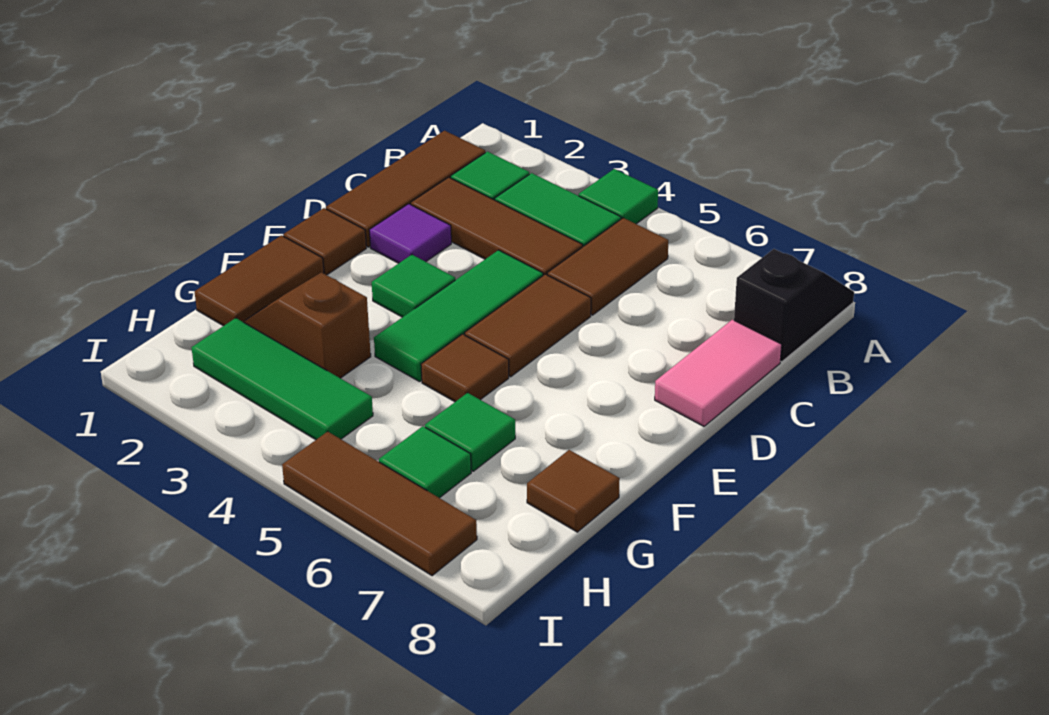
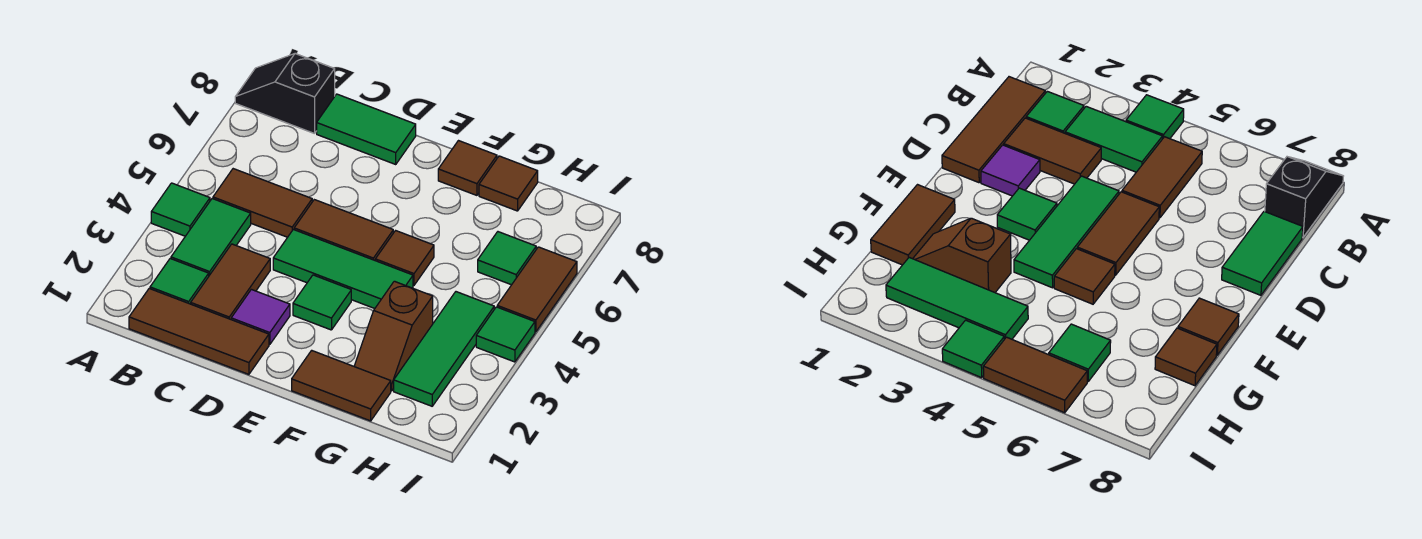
brown tile C2:C4 level 1 -> brown tile C2:C3 level 1
pink tile C8:D8 level 1 -> green tile C8:D8 level 1
brown tile E1 level 1 -> brown tile F8 level 1
green tile G6 level 1 -> green tile I4 level 1
brown tile I5:I7 level 1 -> brown tile I5:I6 level 1

